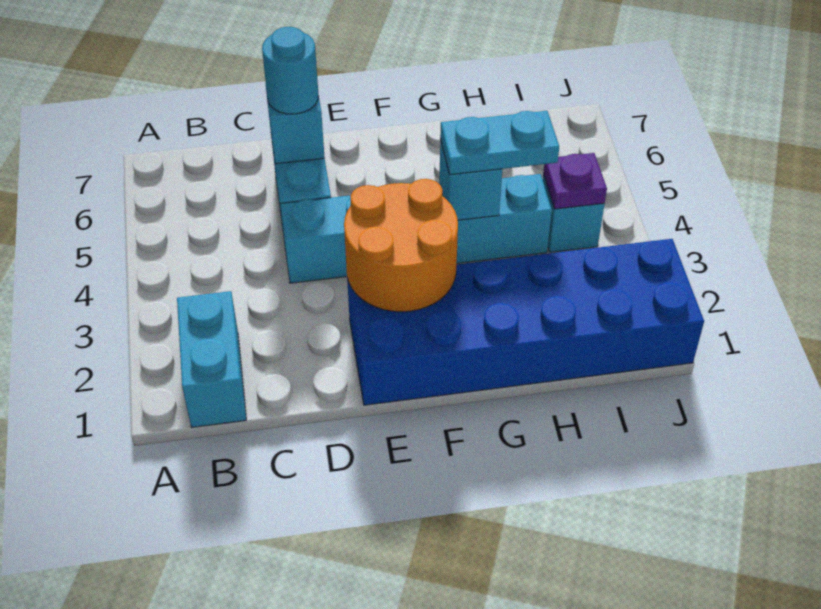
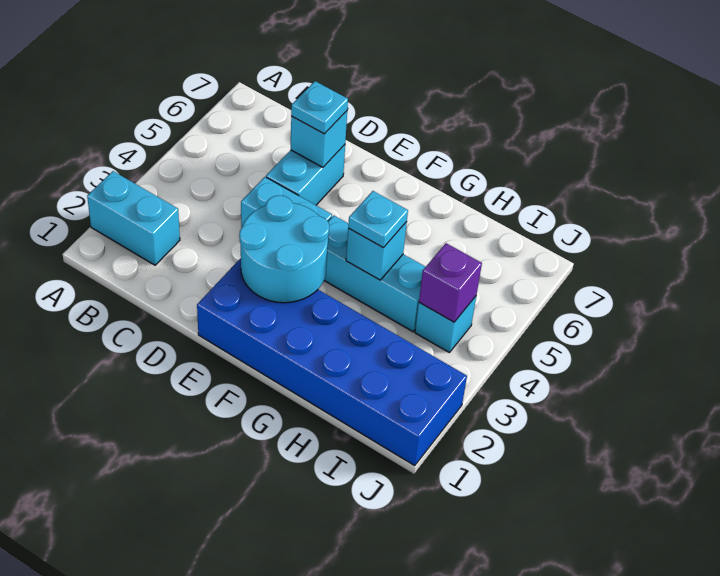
cyan brick B1:B2 level 1 -> cyan brick A2:B2 level 1
cyan round brick D6 level 3 -> cyan plate D6 level 3
orange round brick E2:F3 level 2 -> cyan round brick E2:F3 level 2
cyan plate G4:H4 level 3 -> cyan plate G4 level 3
purple plate I4 level 2 -> purple brick I4 level 2

